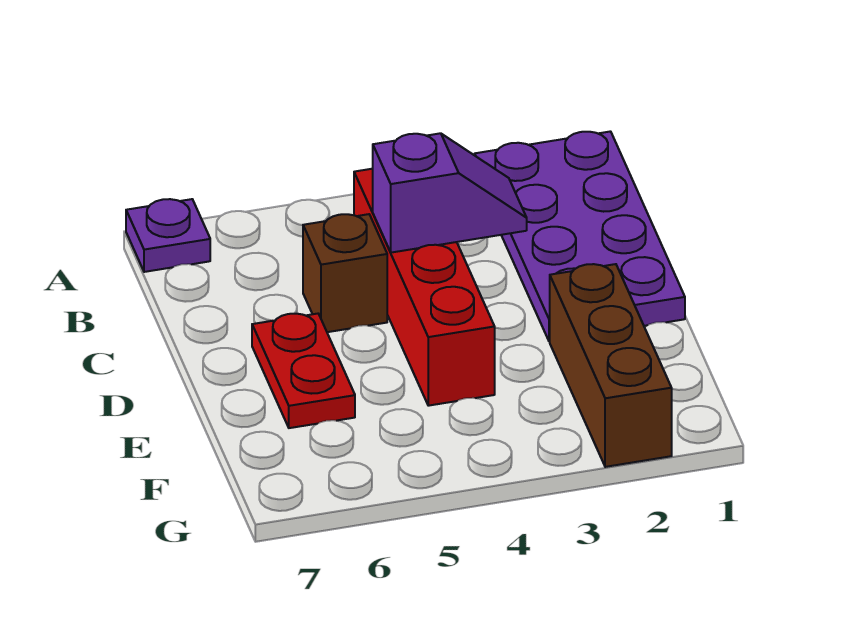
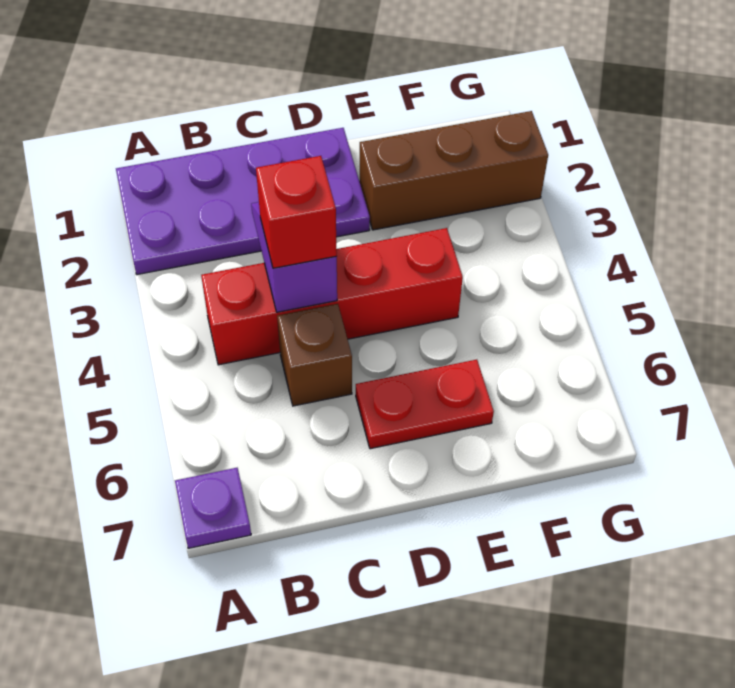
none -> red brick C4 level 3

